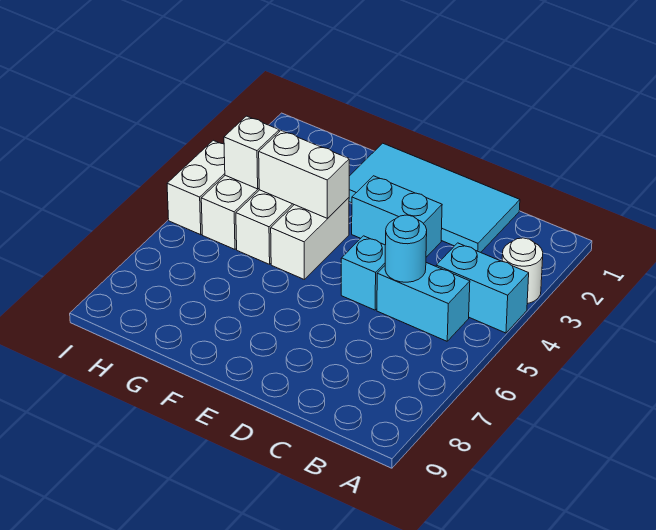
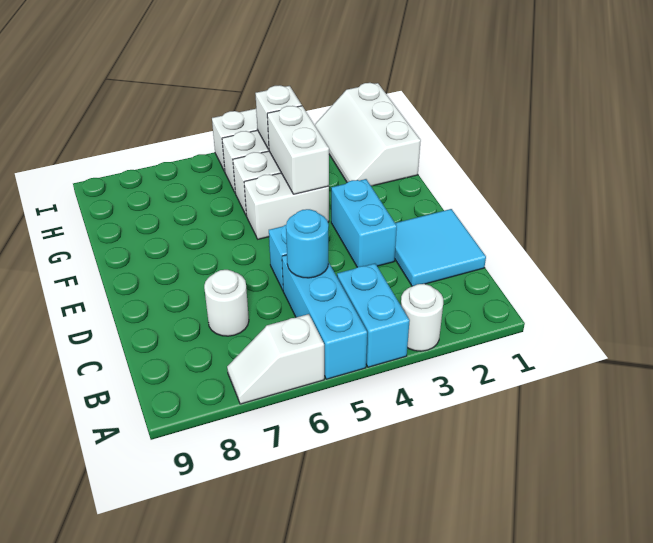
none -> white slope A6:A7 level 1 top 6
cyan brick B5:C5 level 1 -> cyan brick A5:C5 level 1
cyan tile C1:F2 level 1 -> cyan tile C1:D2 level 1
none -> white round brick C7 level 1
none -> white slope G1:I2 level 1 top 1

